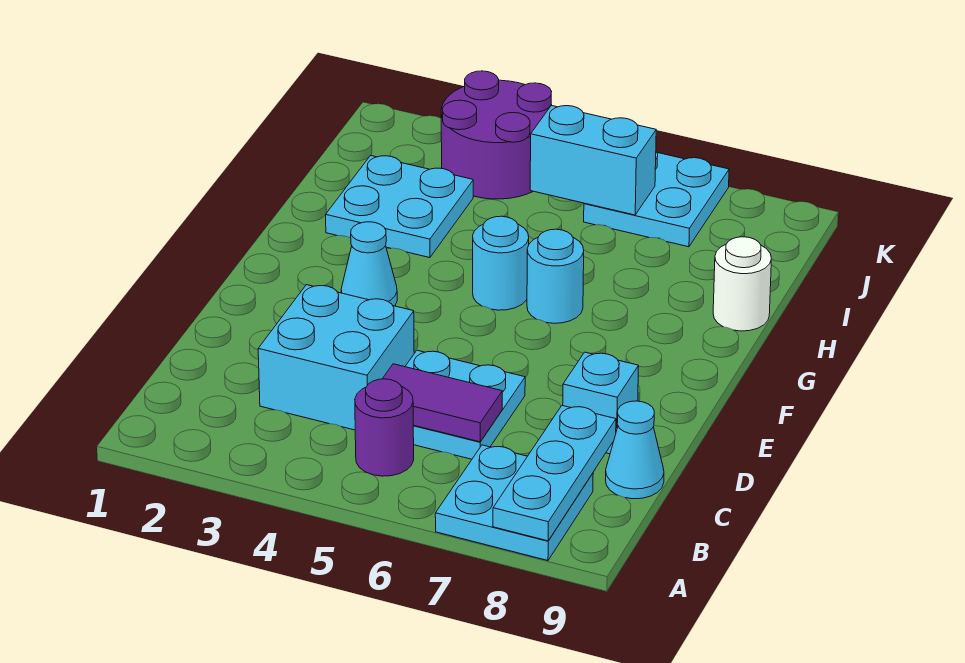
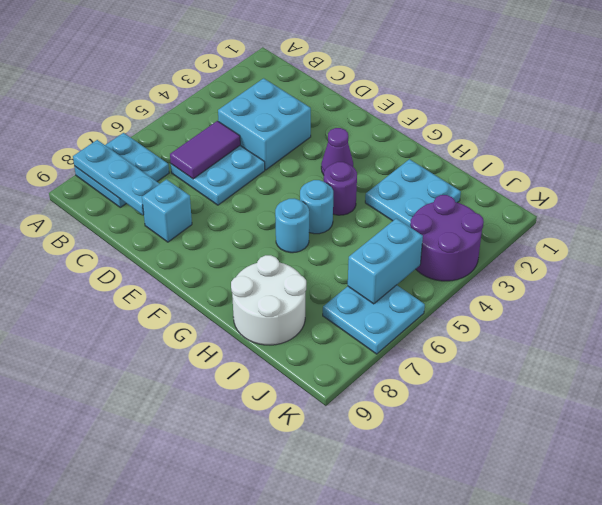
purple round brick B5 level 1 -> purple round brick G4 level 1
cyan cone C9 level 1 -> none
cyan cone F3 level 1 -> purple cone F3 level 1
white round brick H9 level 1 -> white round brick H8:I9 level 1

